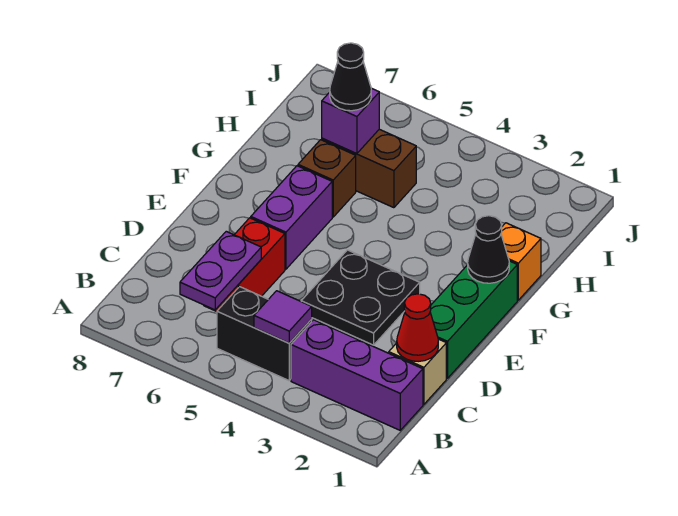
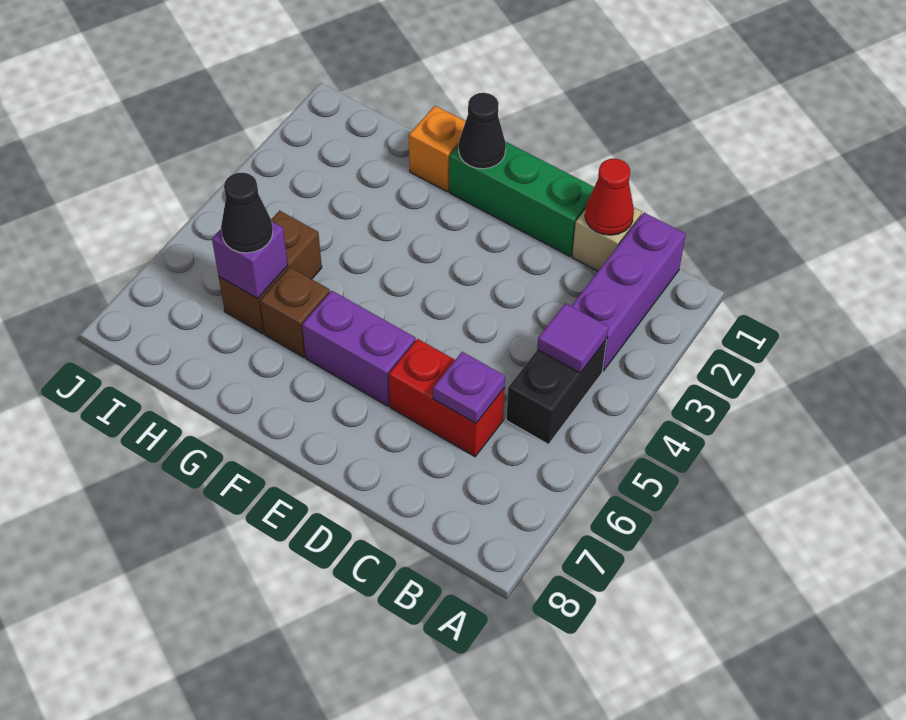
purple plate B6:C6 level 2 -> purple plate C6 level 2
black plate D3:E4 level 1 -> none

